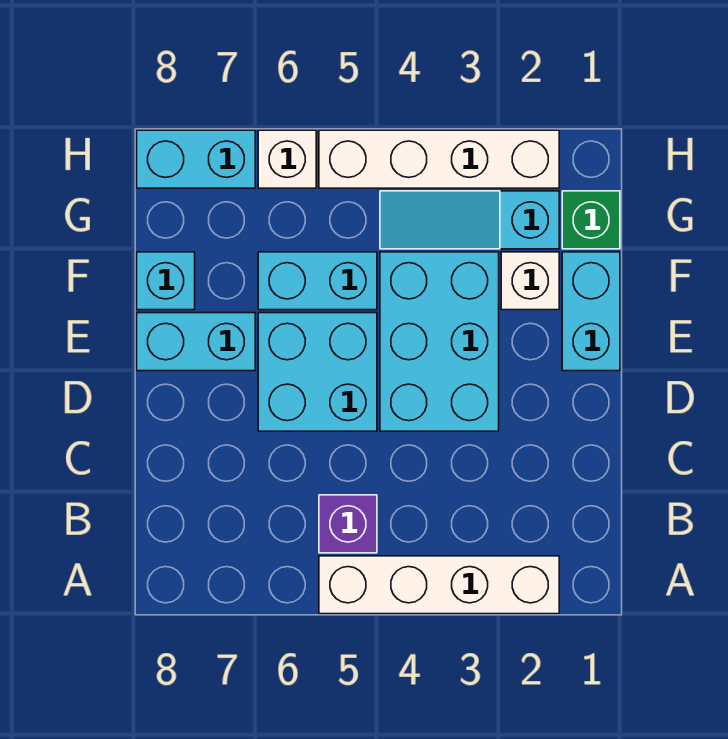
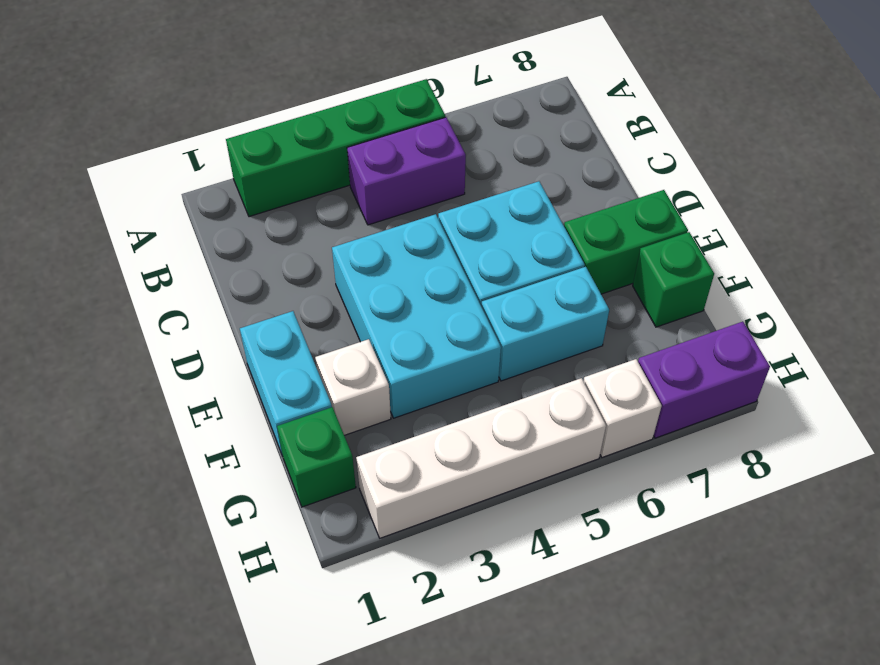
white brick A2:A5 level 1 -> green brick A2:A5 level 1
purple brick B5 level 1 -> purple brick B4:B5 level 1
cyan brick E7:E8 level 1 -> green brick E7:E8 level 1
cyan brick F8 level 1 -> green brick F8 level 1
cyan slope G2:G4 level 1 top 2 -> none
cyan brick H7:H8 level 1 -> purple brick H7:H8 level 1

